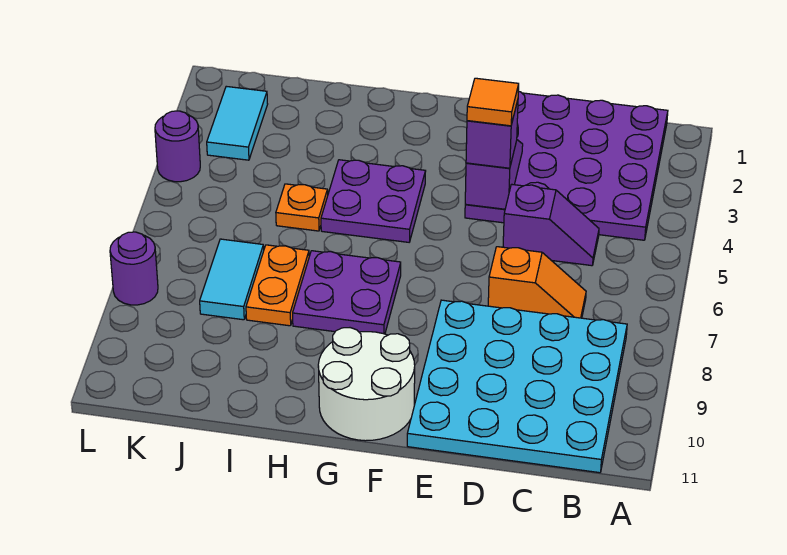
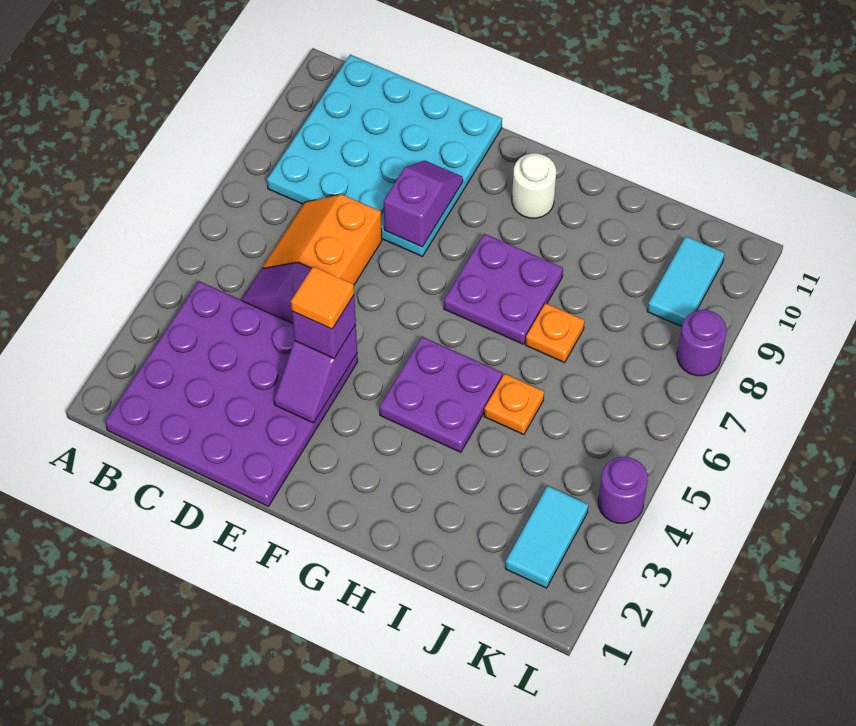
orange slope C7:D7 level 1 top D -> orange slope C6:D7 level 1 top D
none -> purple slope E8:E9 level 2 top 8
white round brick F10:G11 level 1 -> white round brick G10 level 1
orange plate I7:I8 level 1 -> orange plate I7 level 1
cyan tile J7:J8 level 1 -> cyan tile K9:K10 level 1

